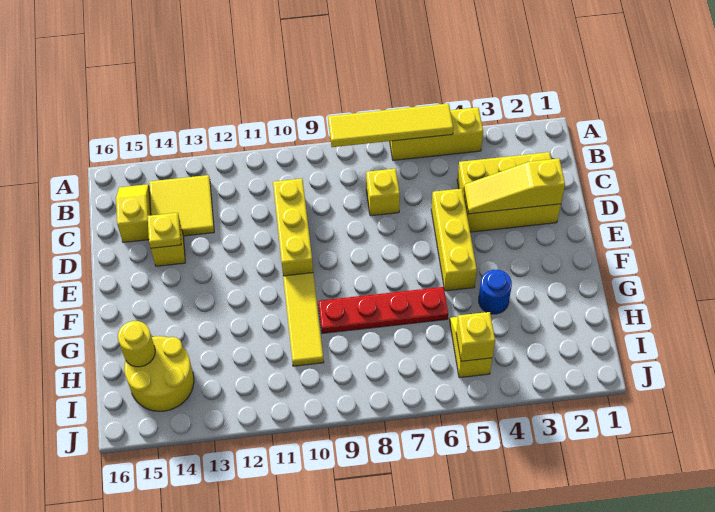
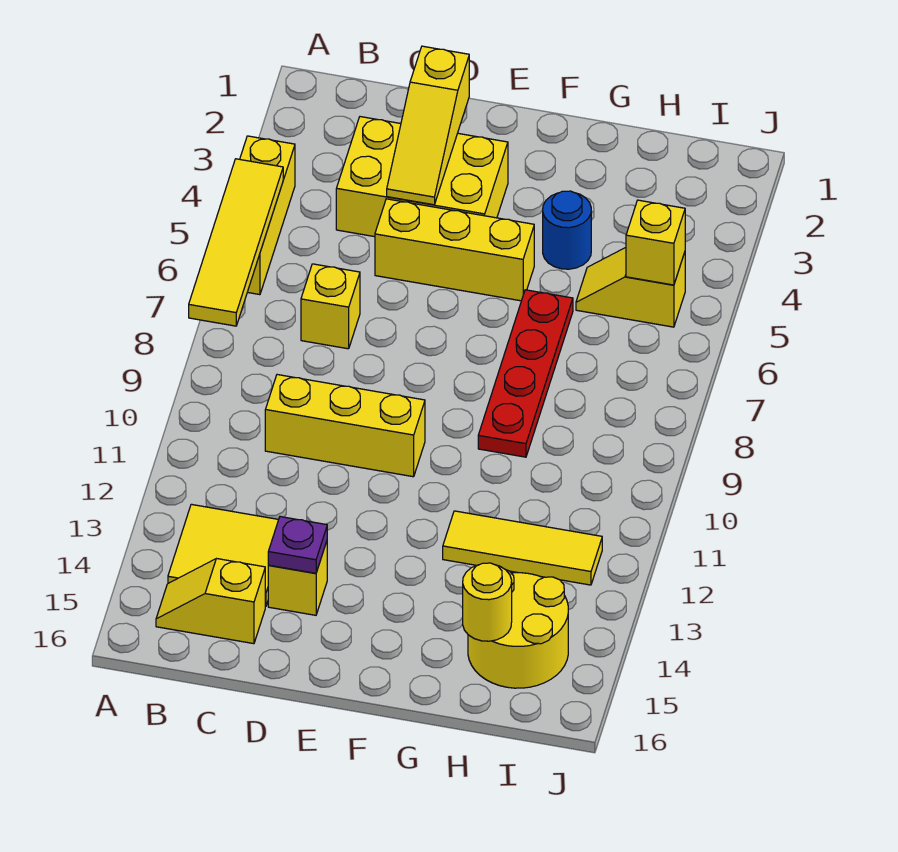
yellow brick C2:D4 level 1 -> yellow brick C3:E4 level 1
yellow plate D14 level 2 -> purple plate D14 level 2
yellow tile F10:H10 level 1 -> yellow tile G12:I12 level 1

